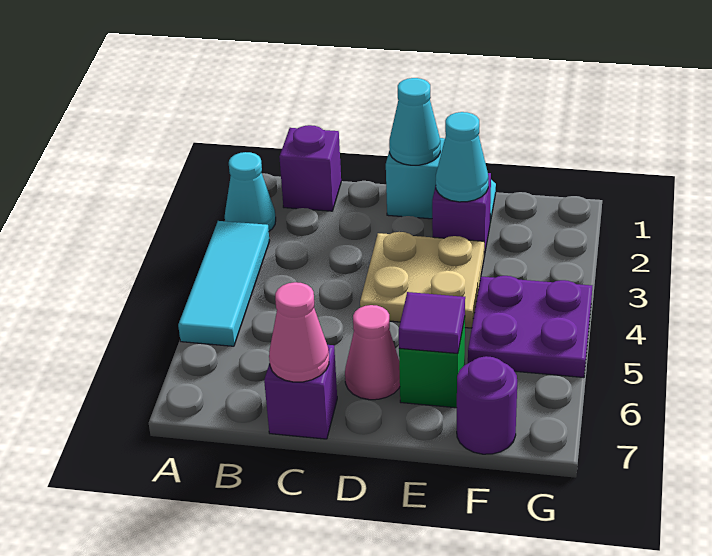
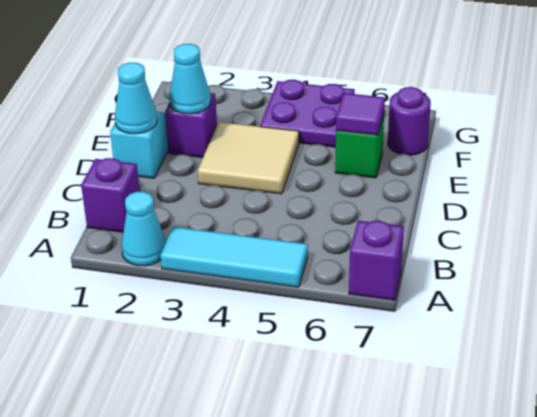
purple brick C7 level 1 -> purple brick A7 level 1
pink cone C7 level 2 -> none
tan plate D3:E4 level 1 -> tan tile D3:E4 level 1
pink cone D6 level 1 -> none

